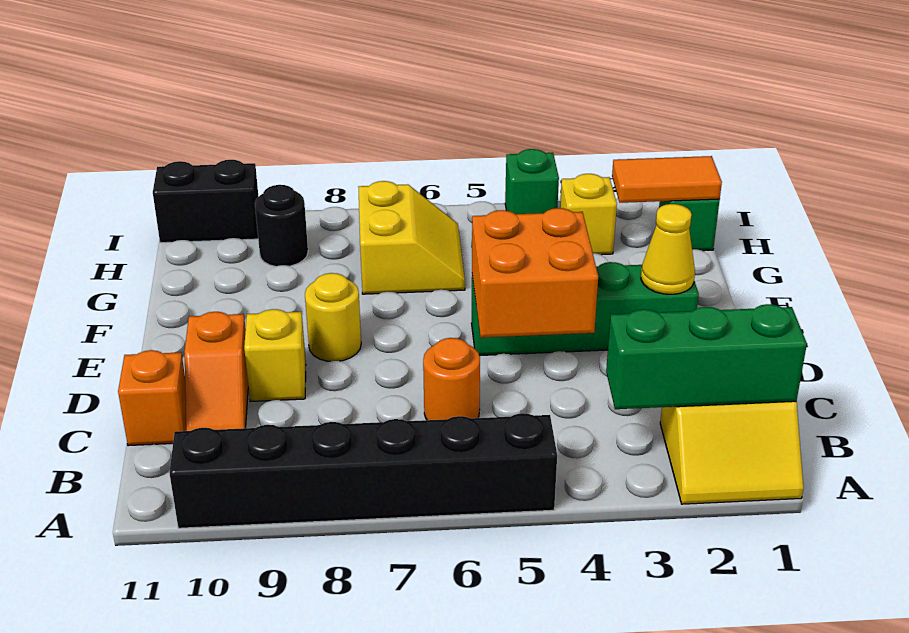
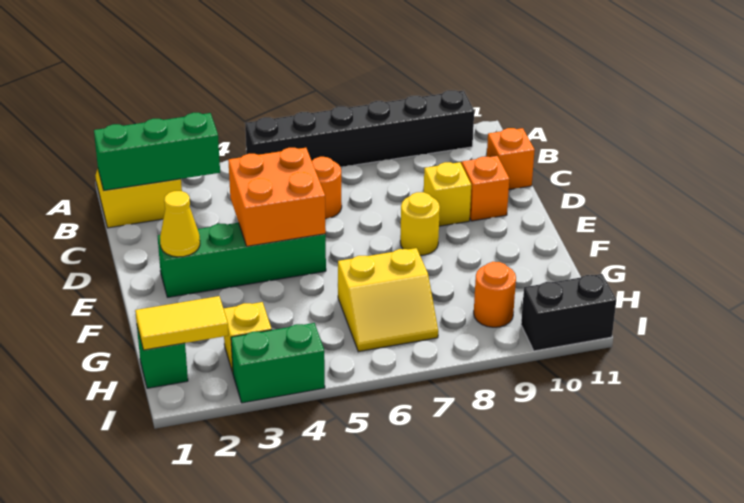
yellow slope G6:H7 level 1 top 7 -> yellow slope G6:H7 level 1 top G
orange tile H1:H2 level 2 -> yellow tile H1:H2 level 2
black round brick H9 level 1 -> orange round brick H9 level 1
green brick I4 level 1 -> green brick I3:I4 level 1

